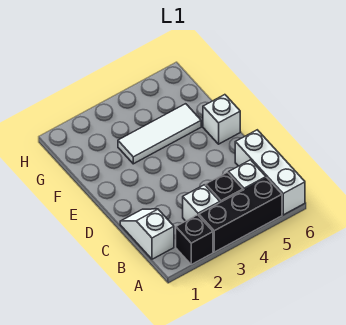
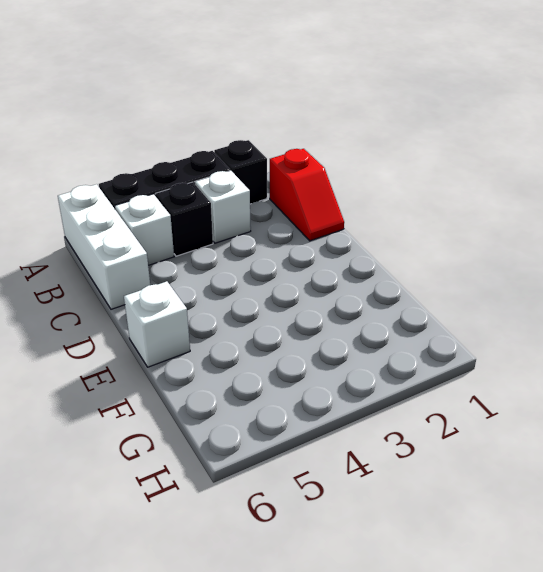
white slope B1:C1 level 1 top B -> red slope B1:C1 level 1 top B
white tile F3:F5 level 1 -> none

